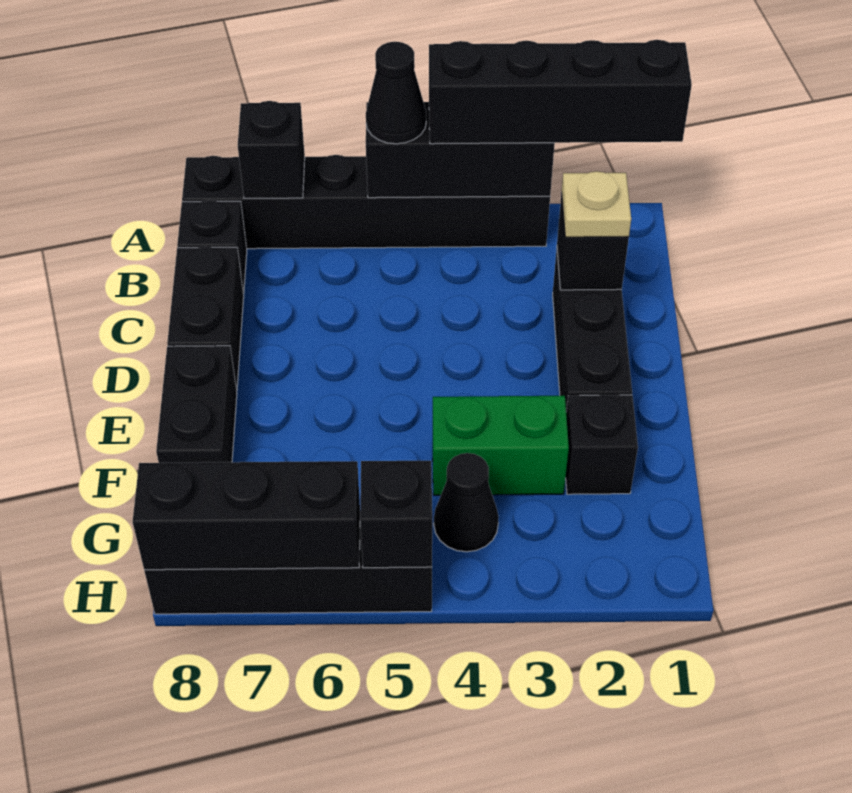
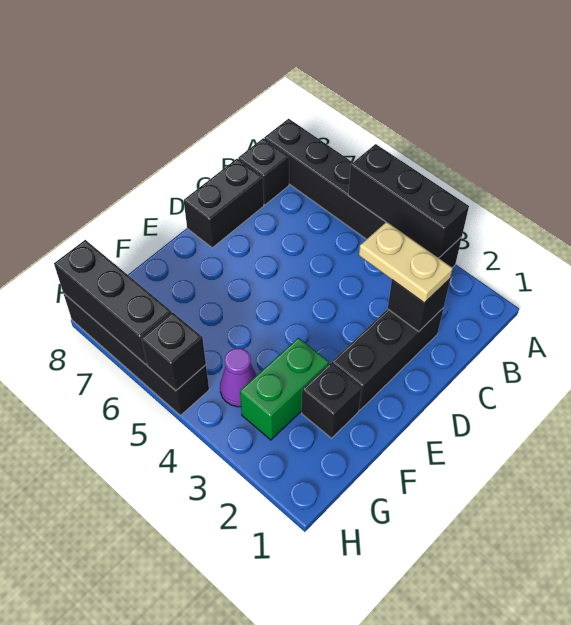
black brick A1:A4 level 3 -> none
black cone A5 level 3 -> none
black brick A7 level 2 -> none
tan plate C2 level 3 -> tan plate C2:C3 level 3
black brick E8:F8 level 1 -> none
green brick F3:F4 level 1 -> green brick F3:G3 level 1
black cone G4 level 1 -> purple cone G4 level 1

